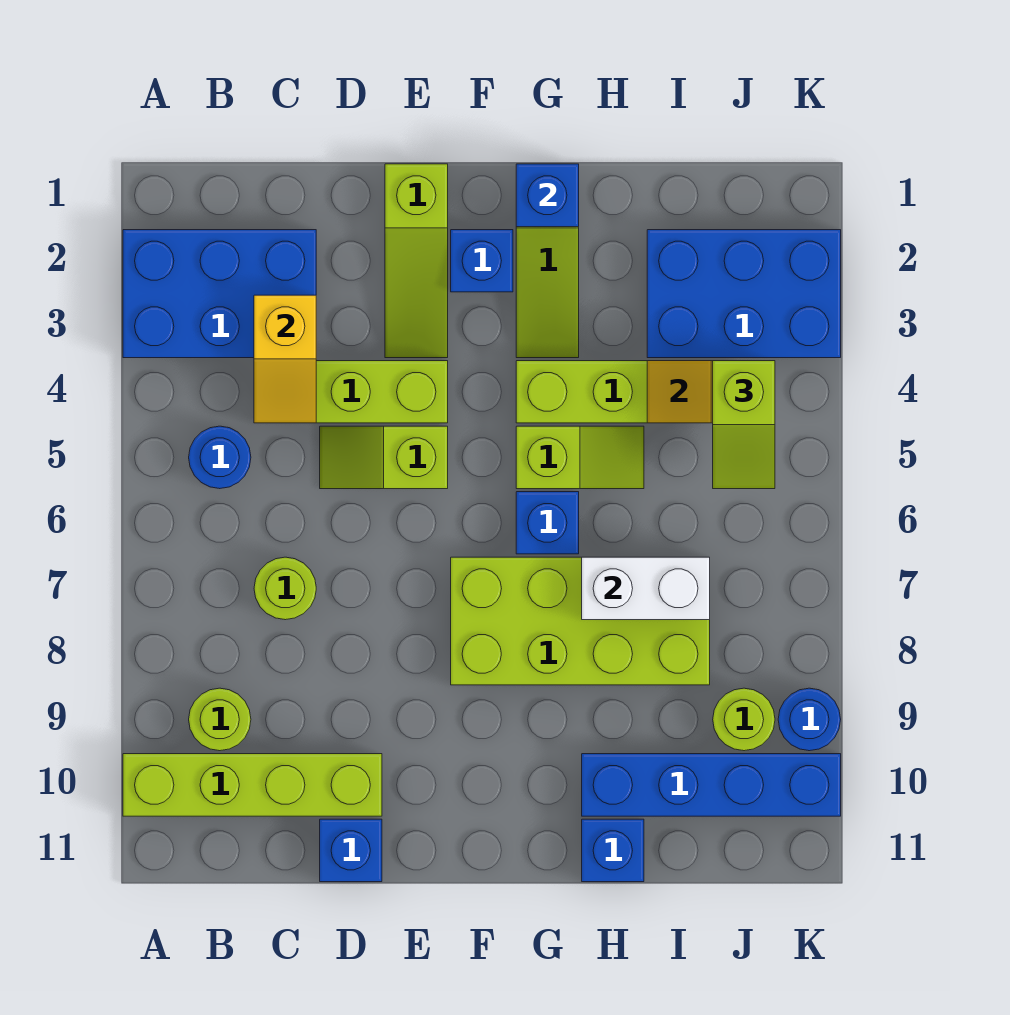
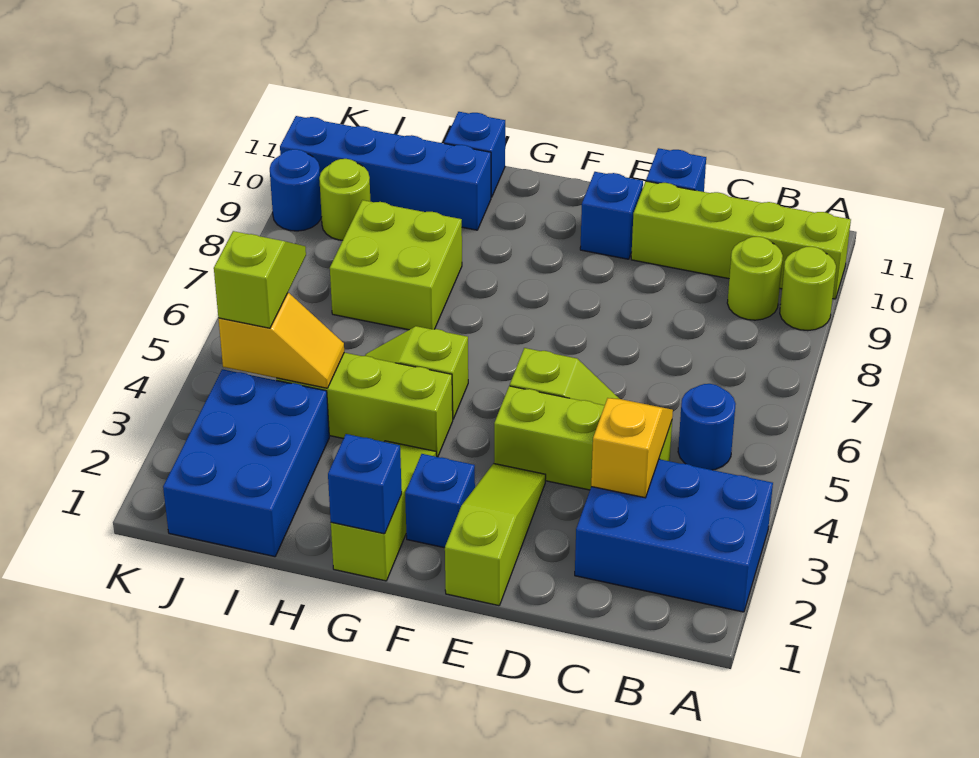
lime round brick C7 level 1 -> lime round brick A9 level 1
lime brick F7:I8 level 1 -> lime brick H7:I8 level 1
blue brick G6 level 1 -> blue brick E10 level 1
white brick H7:I7 level 2 -> none
blue brick I2:K3 level 1 -> blue brick I1:J3 level 1

